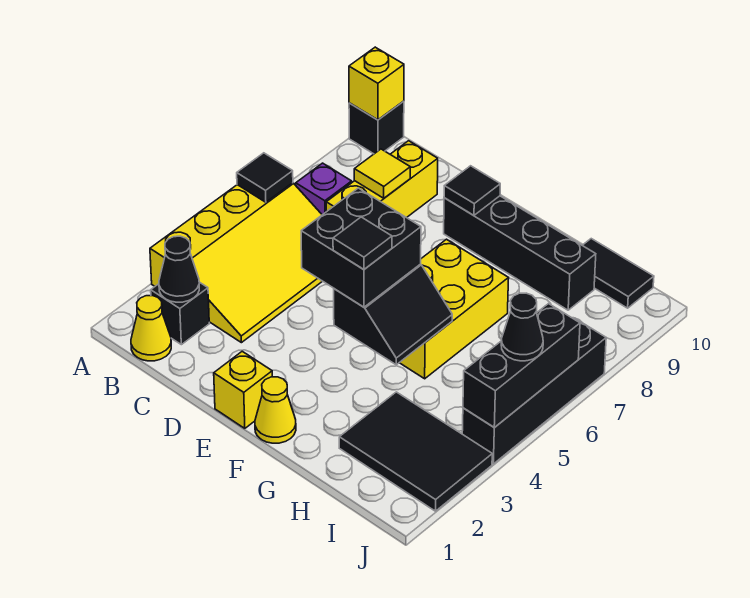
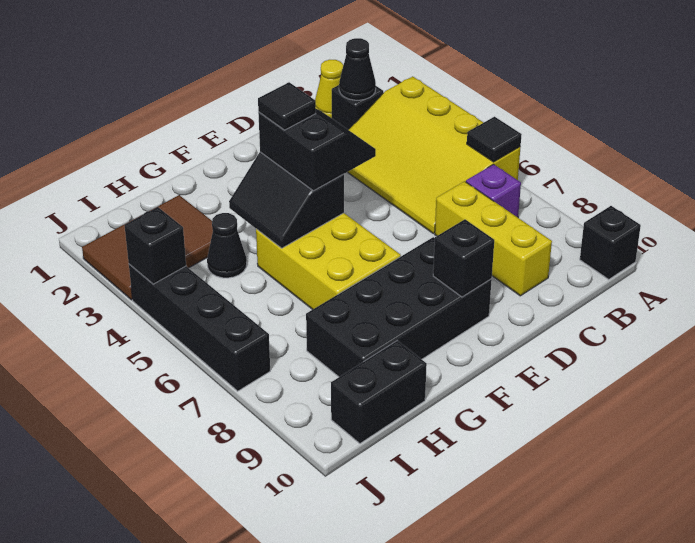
yellow brick A10 level 2 -> none
yellow tile C8 level 2 -> none
yellow brick E1 level 1 -> none
black brick E4:F5 level 3 -> black slope E4:F5 level 3 top F
black brick E9:H9 level 1 -> black brick E8:H9 level 1
black tile E9 level 2 -> black brick E9 level 2
yellow cone F1 level 1 -> none
black tile H2:J3 level 1 -> brown tile H2:J3 level 1
black tile H10:I10 level 1 -> black brick H10:I10 level 1
black brick J4:J6 level 2 -> black brick J4 level 2
black cone J5 level 3 -> black cone H4 level 1

